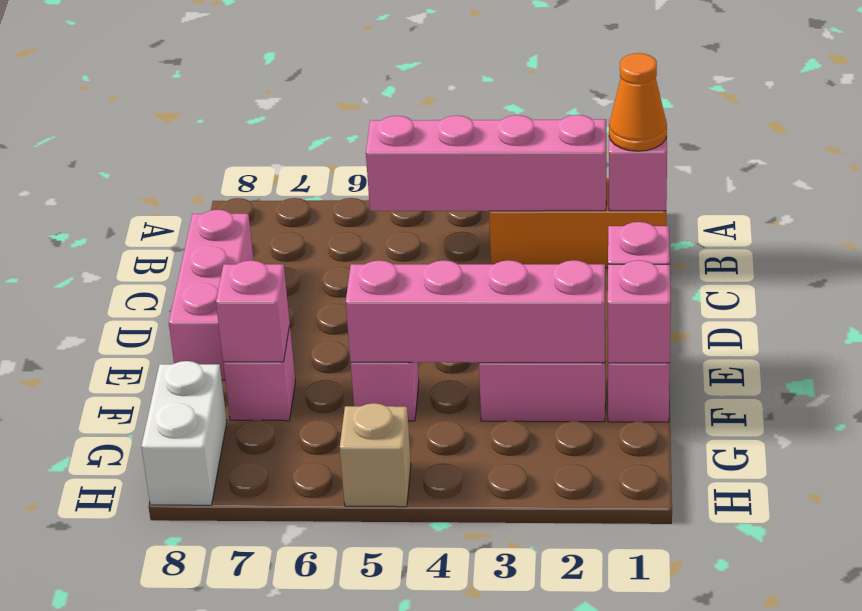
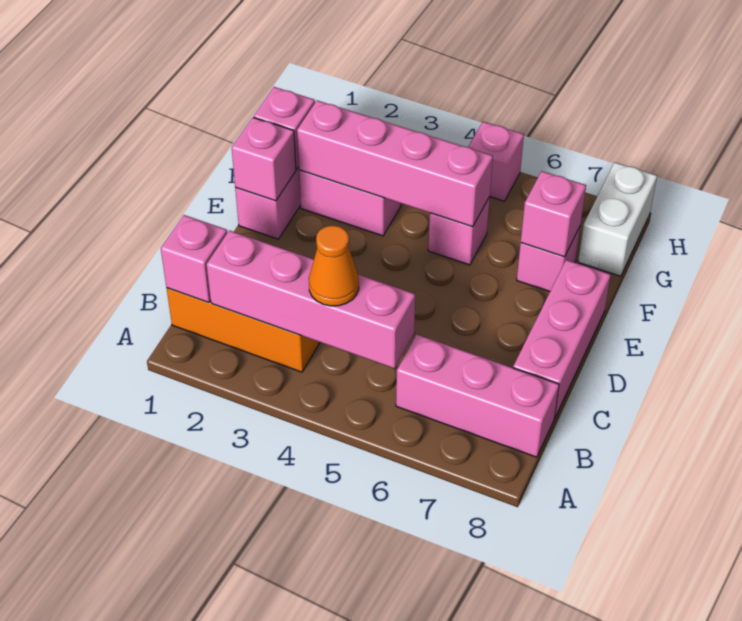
orange cone B1 level 3 -> orange cone B4 level 3
none -> pink brick B6:B8 level 1
tan brick H5 level 1 -> pink brick H5 level 1

